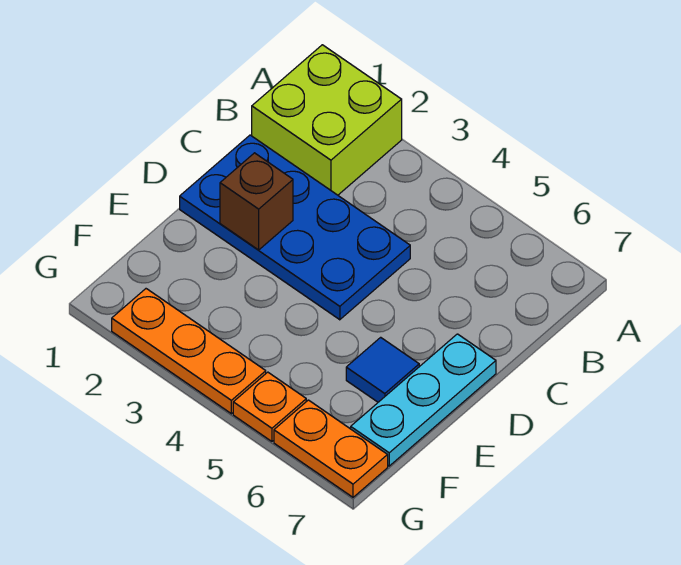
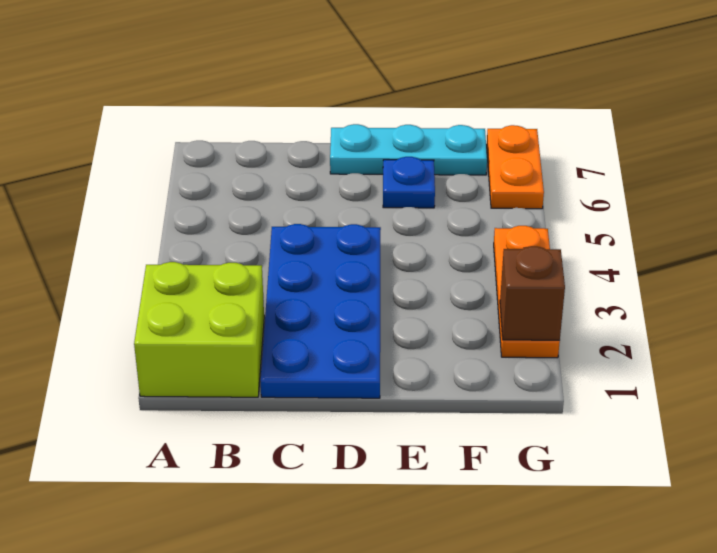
brown brick D2 level 2 -> brown brick G2 level 2
blue tile E6 level 1 -> blue plate E6 level 1
orange plate G5 level 1 -> none

